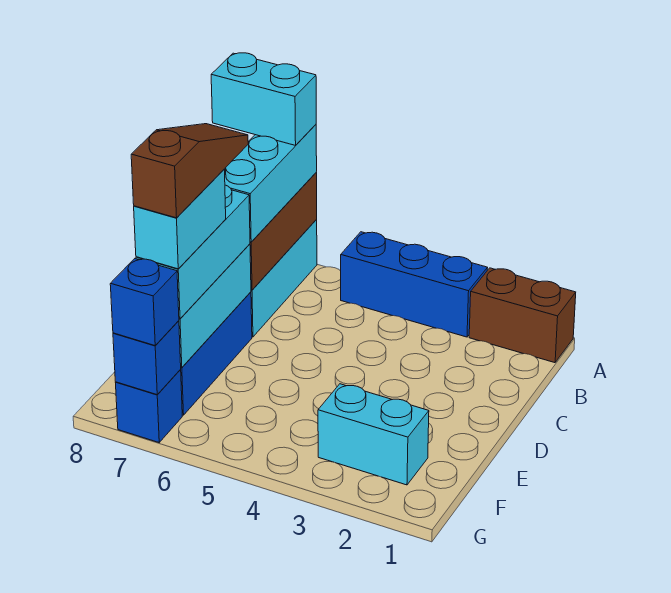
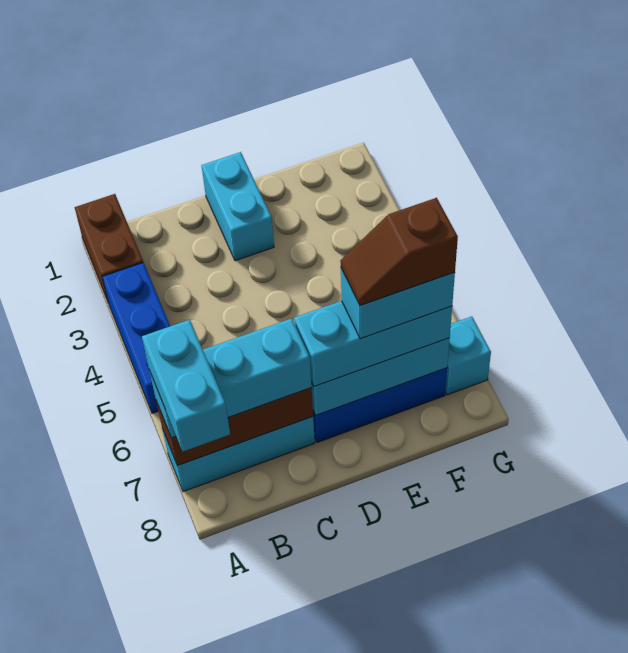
brown slope D7:F7 level 5 top F -> brown slope E7:F7 level 5 top F
cyan brick F2:F3 level 1 -> cyan brick D1:D2 level 1
blue brick G7 level 1 -> cyan brick G7 level 1
blue brick G7 level 2 -> none
blue brick G7 level 3 -> none

